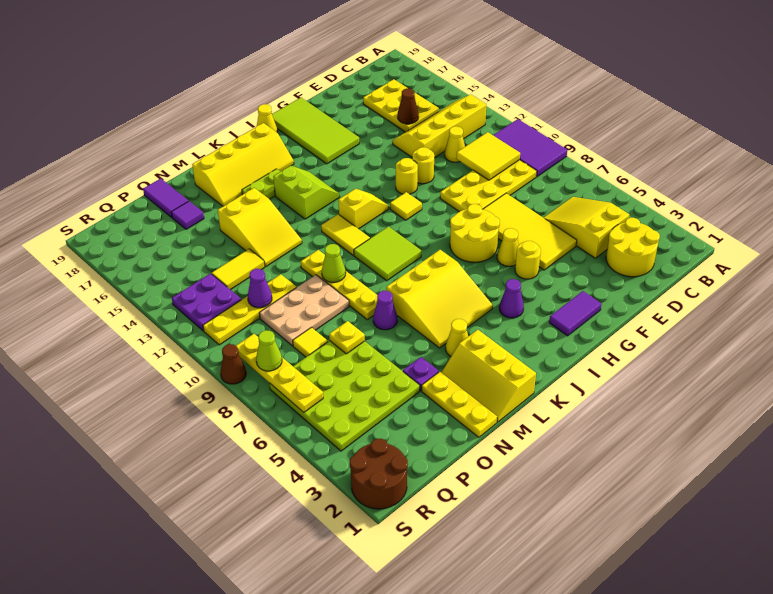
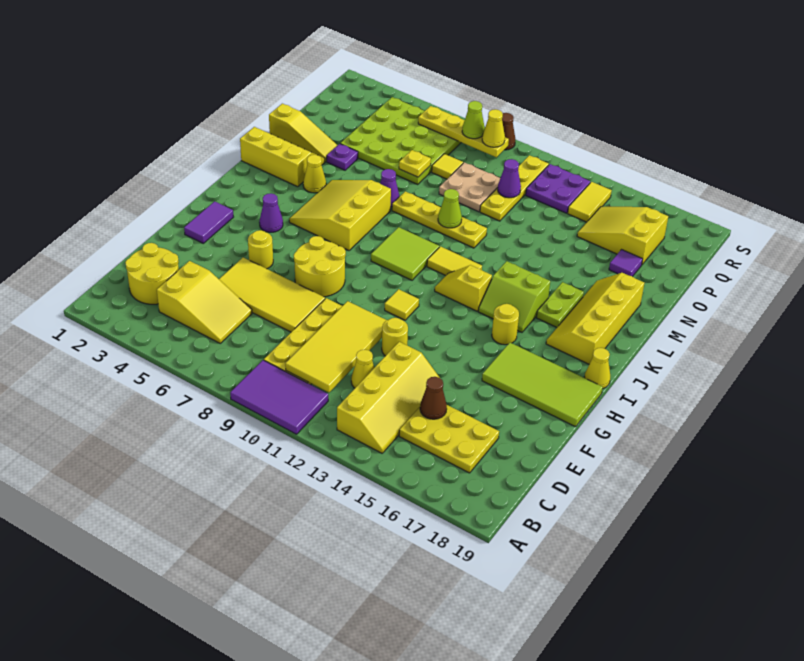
yellow tile C10:D11 level 2 -> yellow tile C10:F11 level 2
yellow cone G6 level 1 -> yellow cone R9 level 3
yellow round brick G12 level 1 -> yellow round brick I15 level 1
yellow slope I12:J12 level 1 top J -> yellow slope J12:J13 level 1 top 13
yellow slope M13:N15 level 1 top 15 -> yellow slope P15:Q17 level 1 top 17
yellow plate N1:N3 level 1 -> yellow slope N1:N3 level 1 top 1
tan plate N9:P10 level 1 -> tan plate O9:P10 level 1
yellow tile O13:P13 level 1 -> yellow tile Q14:R14 level 1
purple tile O18:O19 level 1 -> none
brown round brick R1:S2 level 1 -> none

